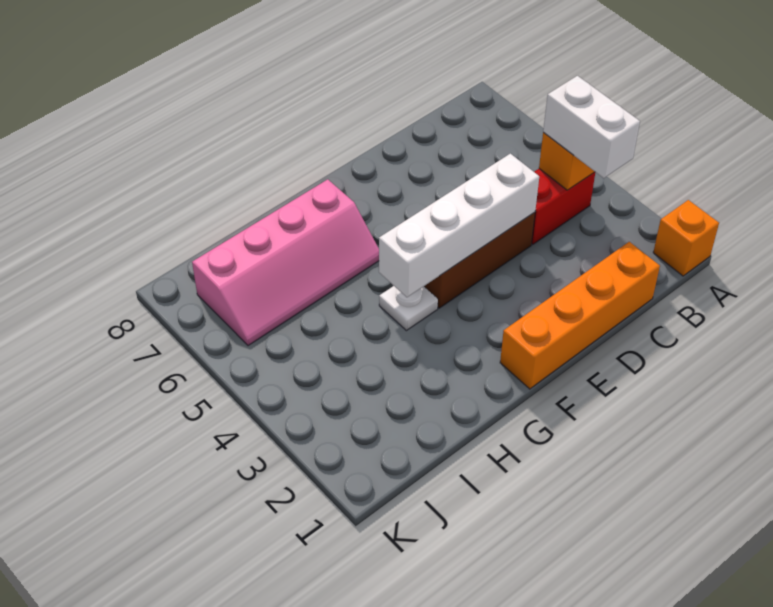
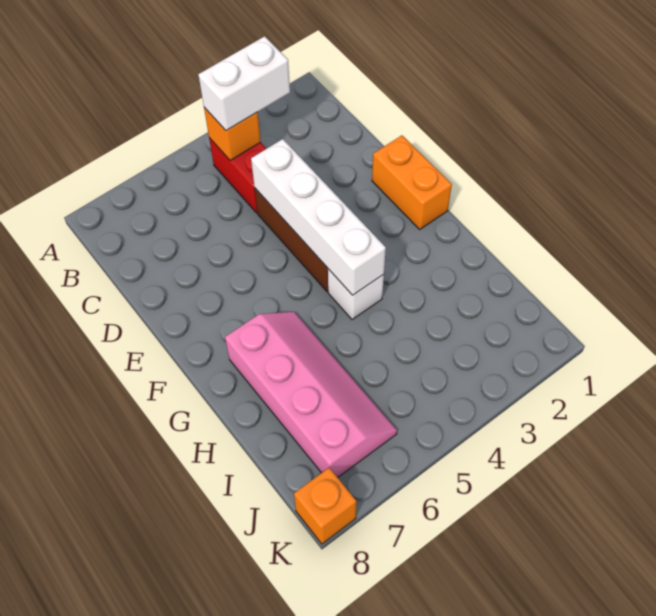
orange brick A1 level 1 -> orange brick K8 level 1
orange brick C1:F1 level 1 -> orange brick E1:F1 level 1
white plate G4 level 1 -> white brick G4 level 1

